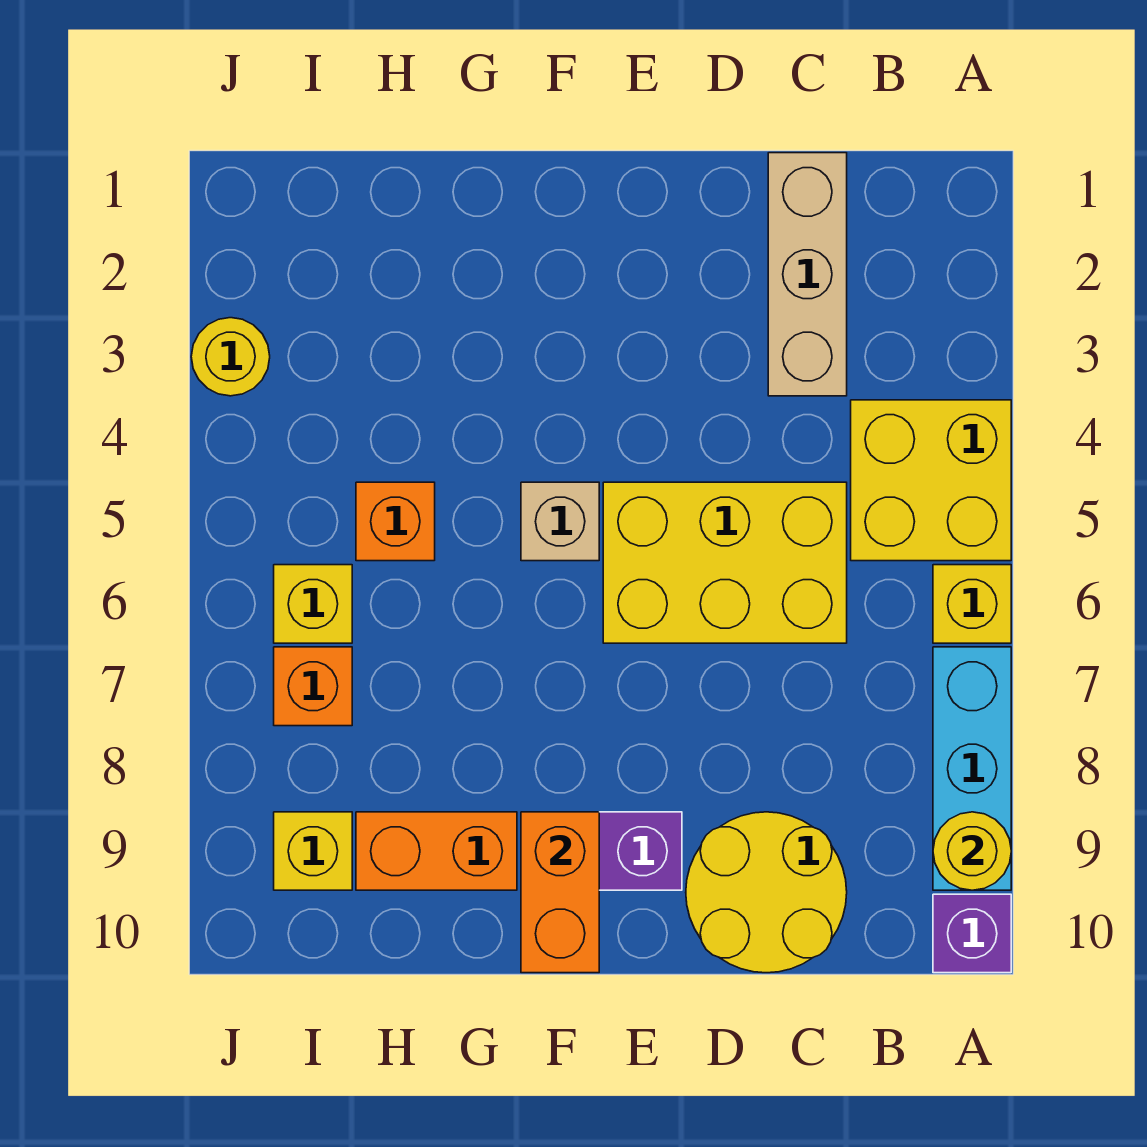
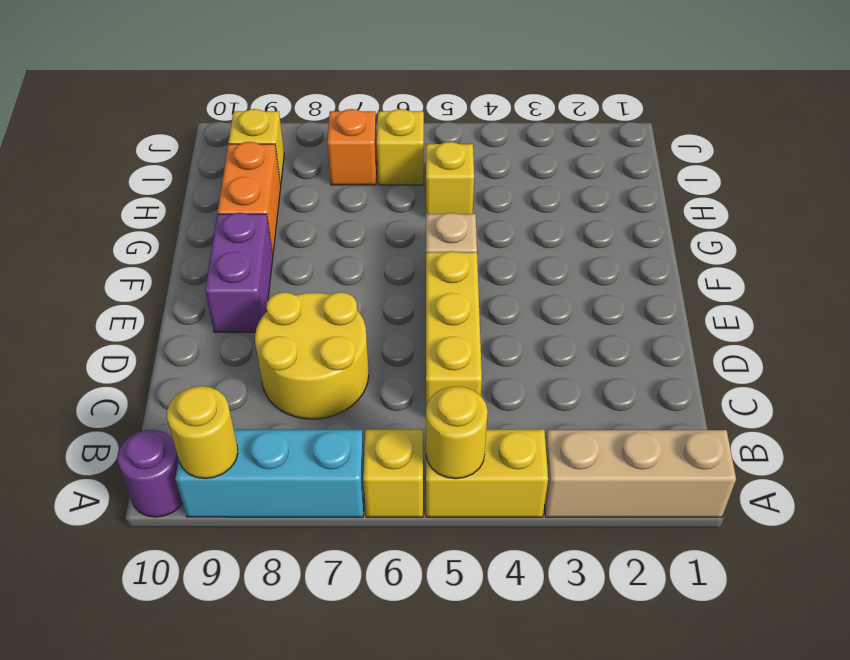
yellow brick A4:B5 level 1 -> yellow brick A4:A5 level 1
purple brick A10 level 1 -> purple round brick A10 level 1
tan brick C1:C3 level 1 -> tan brick A1:A3 level 1
yellow brick C5:E6 level 1 -> yellow brick C5:E5 level 1
yellow round brick C9:D10 level 1 -> yellow round brick C7:D8 level 1
orange brick F9:F10 level 2 -> none
orange brick H5 level 1 -> yellow brick H5 level 1
yellow round brick J3 level 1 -> yellow round brick A5 level 2

